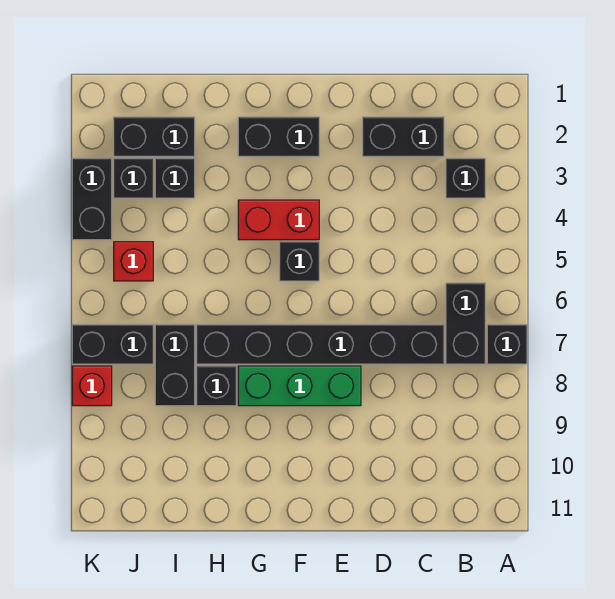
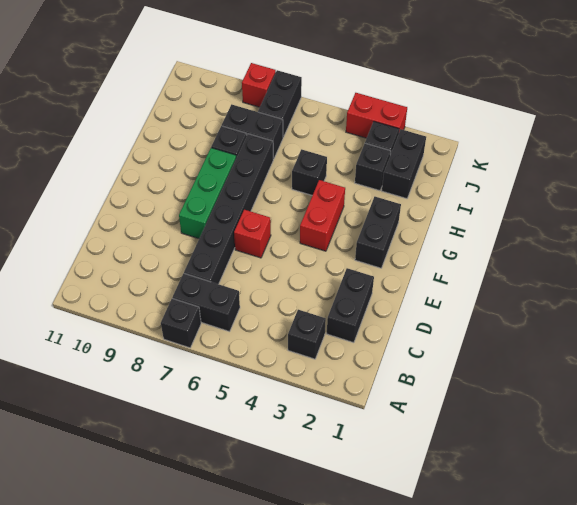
black brick F5 level 1 -> black brick H5 level 1
red brick J5 level 1 -> red brick E6 level 1
black brick K3:K4 level 1 -> red brick K3:K4 level 1

